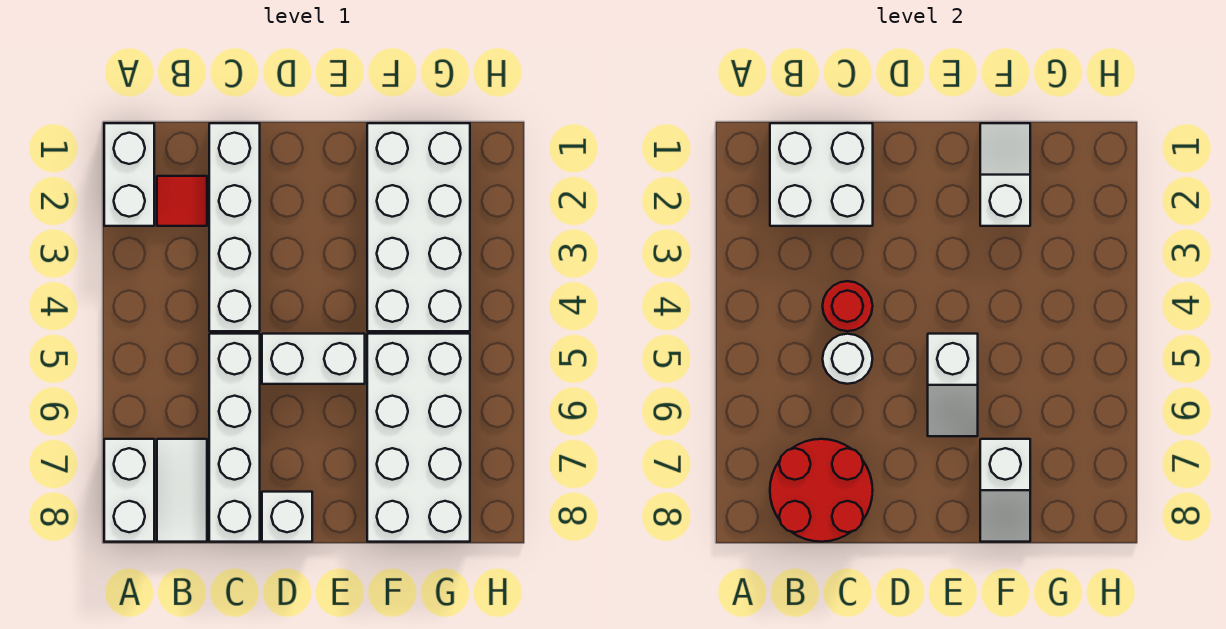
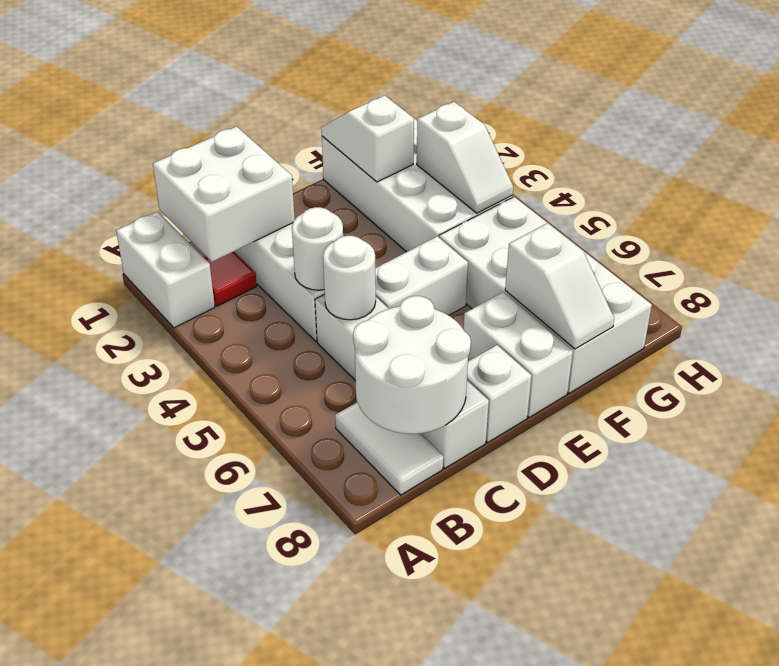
white brick A7:A8 level 1 -> white brick E7:E8 level 1
red round brick B7:C8 level 2 -> white round brick B7:C8 level 2
red round brick C4 level 2 -> white round brick C4 level 2
white slope E5:E6 level 2 top 5 -> white slope G3:G4 level 2 top 3

